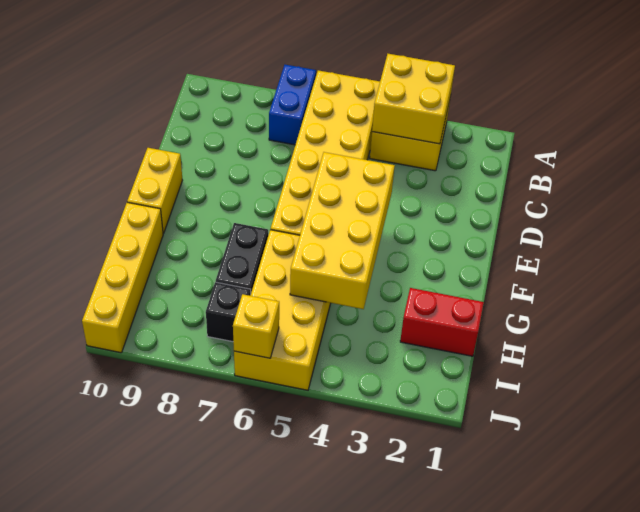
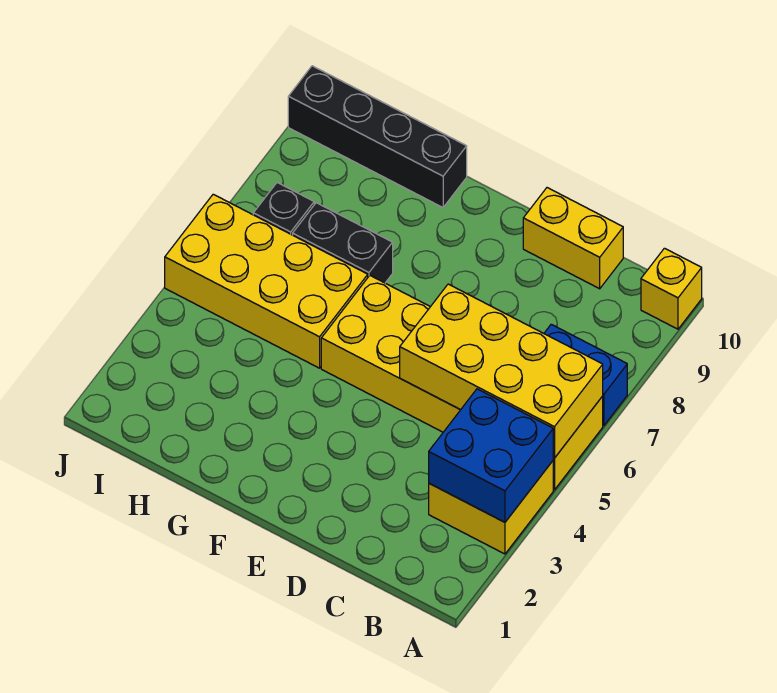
yellow brick A3:B4 level 2 -> blue brick A3:B4 level 2
yellow brick E4:H5 level 2 -> yellow brick A5:D6 level 2
yellow brick E10:F10 level 1 -> yellow brick C10:D10 level 1
yellow brick G10:J10 level 1 -> black brick G10:J10 level 1
red brick H1:H2 level 1 -> none
yellow brick J6 level 2 -> yellow brick A10 level 1

